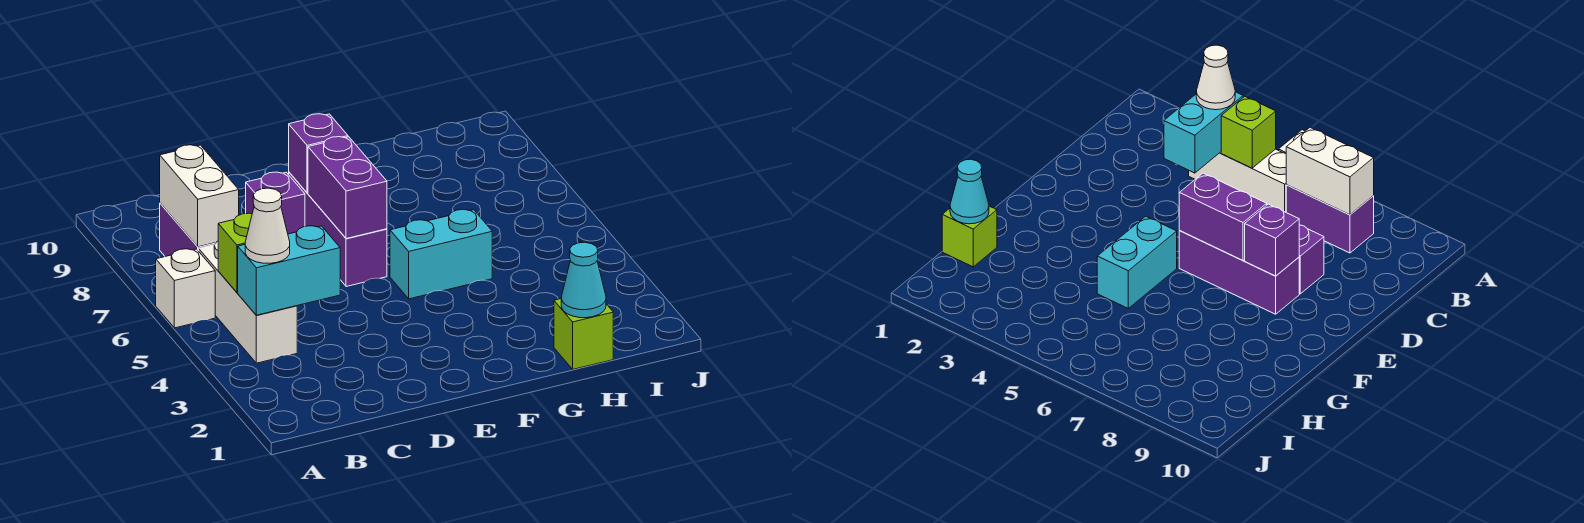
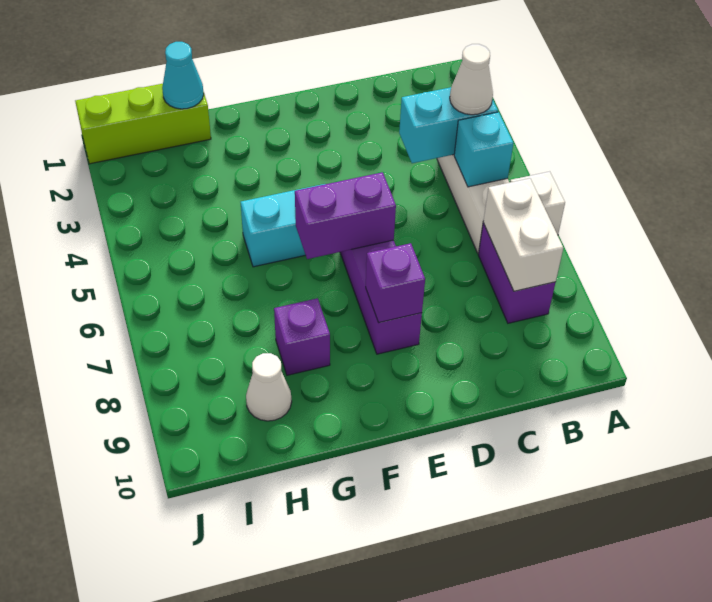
lime brick B5 level 2 -> cyan brick B5 level 2
purple brick D8 level 1 -> purple brick G8 level 1
purple brick E6:E7 level 2 -> purple brick E6:F6 level 2
lime brick H1 level 1 -> lime brick H1:J1 level 1
none -> white cone H9 level 1

